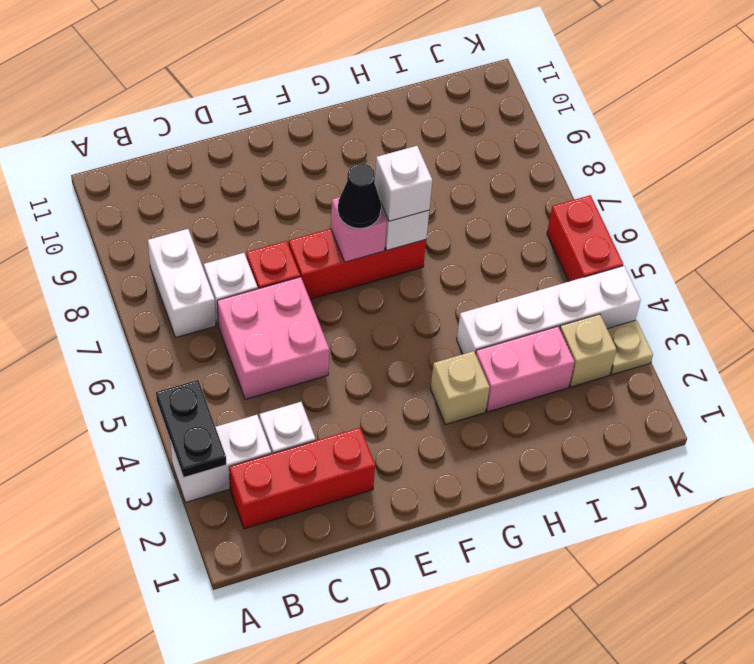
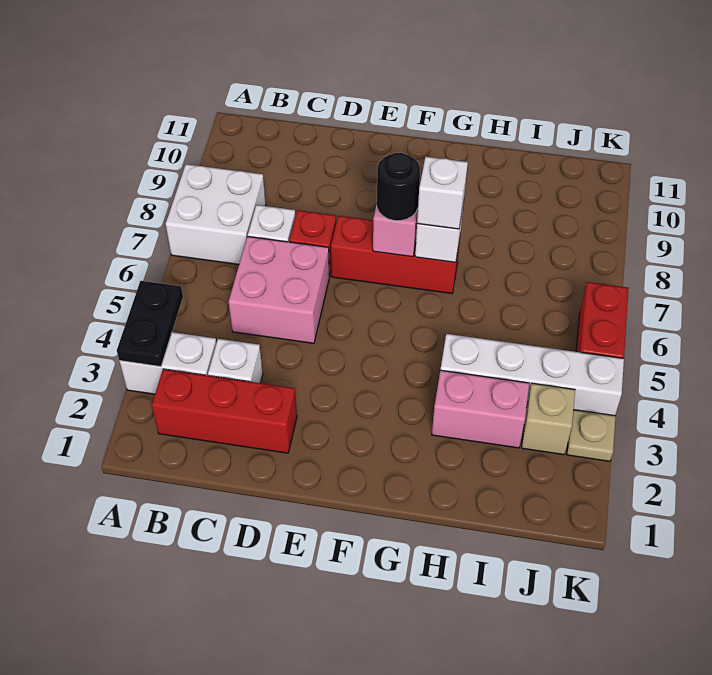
white brick B7:B8 level 1 -> white brick A7:B8 level 1
black cone F7 level 3 -> black round brick F7 level 3
tan brick G3 level 1 -> none

